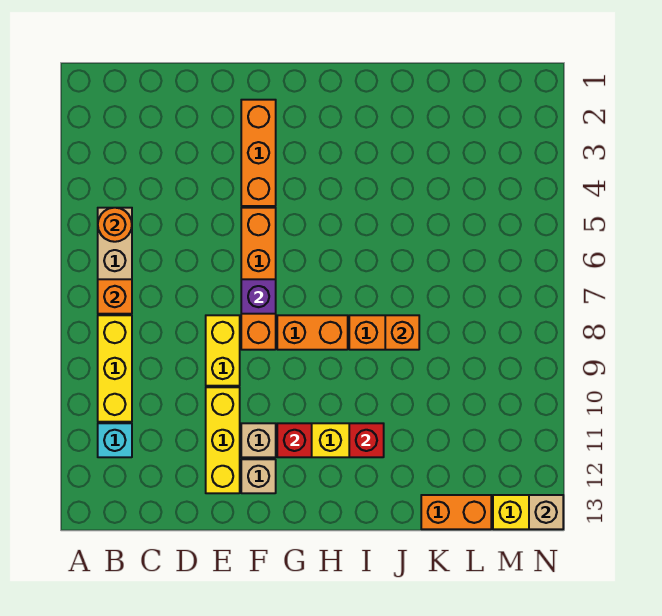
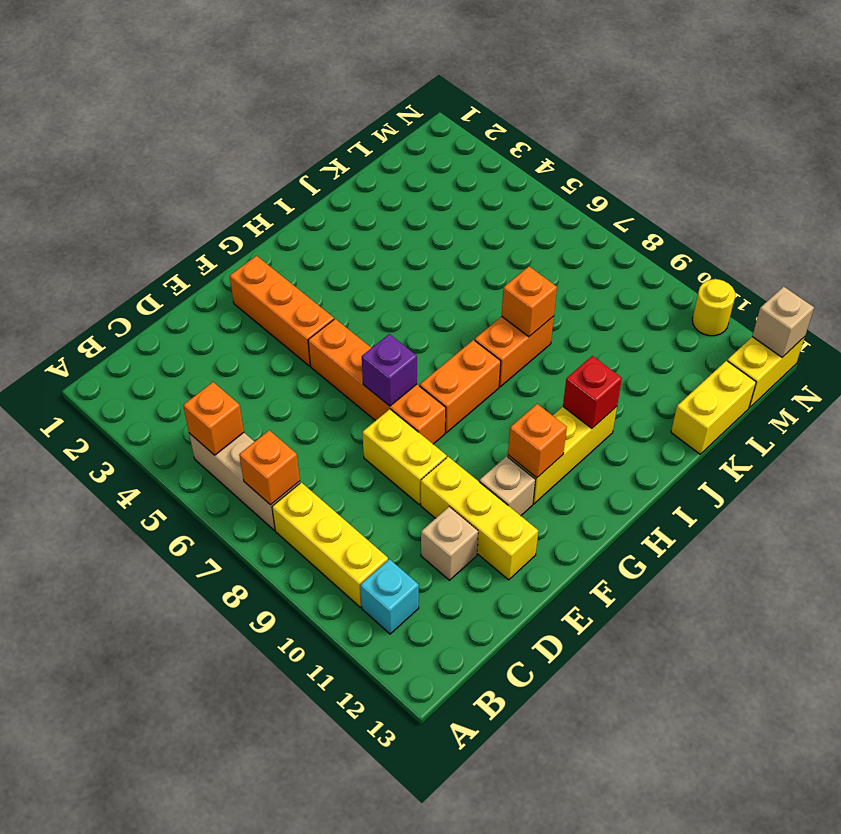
orange round brick B5 level 2 -> orange brick B5 level 2
tan brick F12 level 1 -> tan brick D11 level 1
red brick G11 level 2 -> orange brick G11 level 2
orange brick K13:L13 level 1 -> yellow brick K13:L13 level 1
none -> yellow round brick N11 level 1

